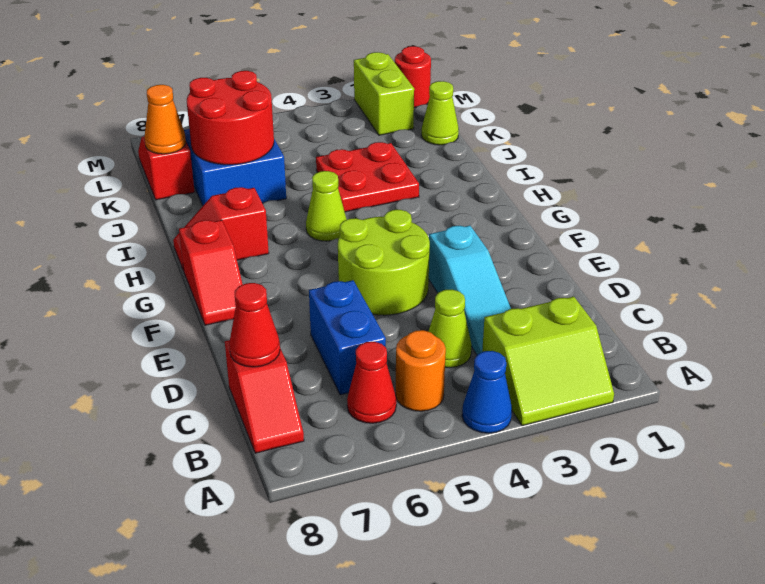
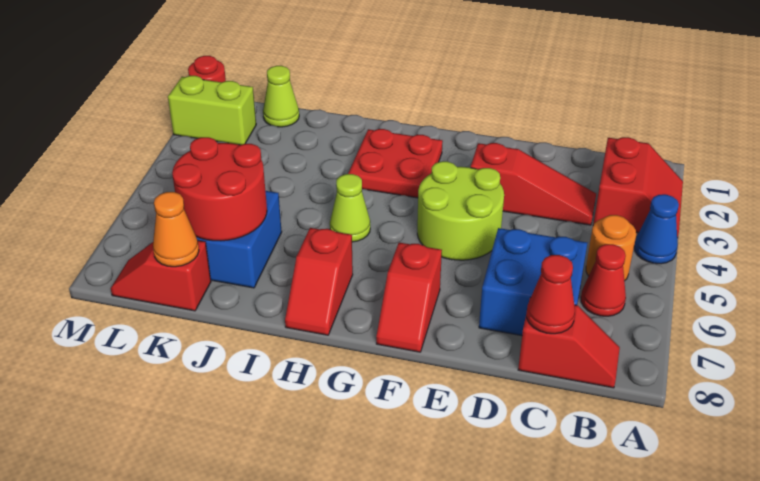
lime slope A2:B3 level 1 top B -> red slope A2:B3 level 1 top B
cyan slope C3:E3 level 1 top E -> red slope C3:E3 level 1 top E
lime cone C4 level 1 -> none
blue brick C6:D6 level 1 -> blue brick C6:D7 level 1
red slope F8:G8 level 1 top G -> red slope F7:F8 level 1 top 7
red plate I3:J4 level 1 -> red plate G2:H3 level 1

